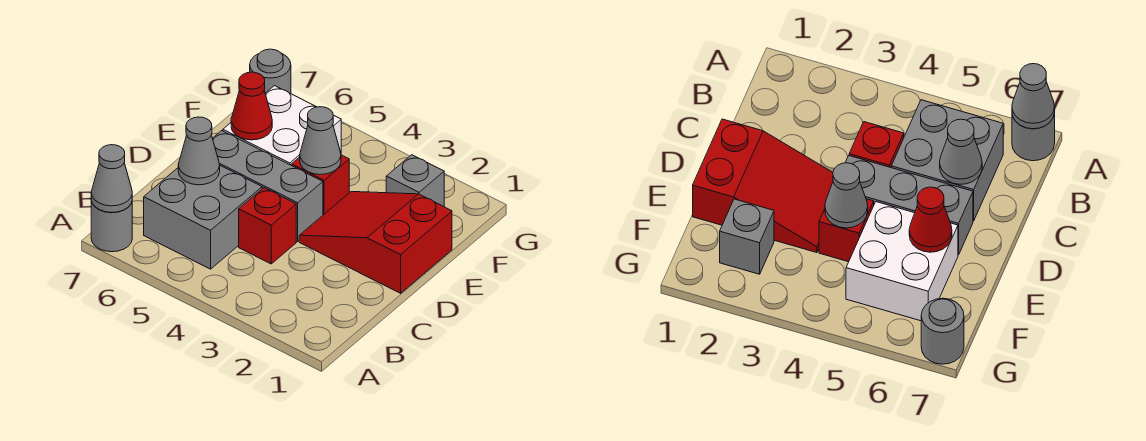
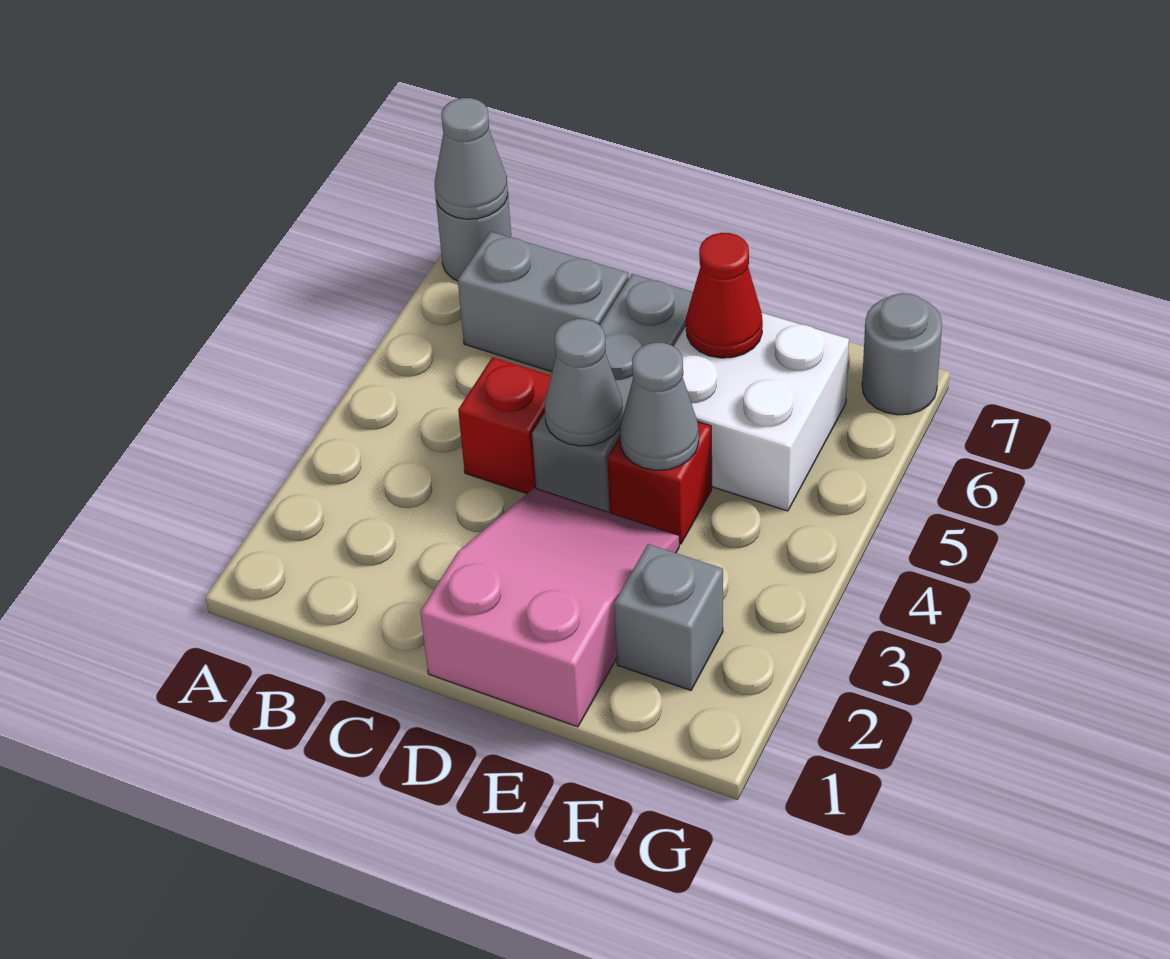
grey brick B5:C6 level 1 -> grey brick B6:C6 level 1
grey cone C6 level 2 -> grey cone D4 level 2
red slope D1:E3 level 1 top 1 -> pink slope D1:E3 level 1 top 1

